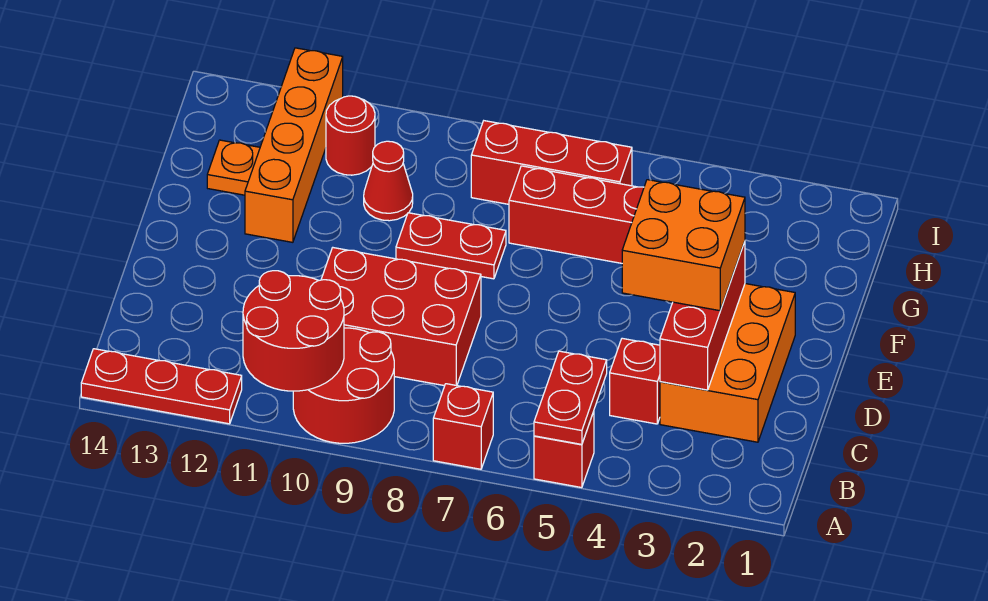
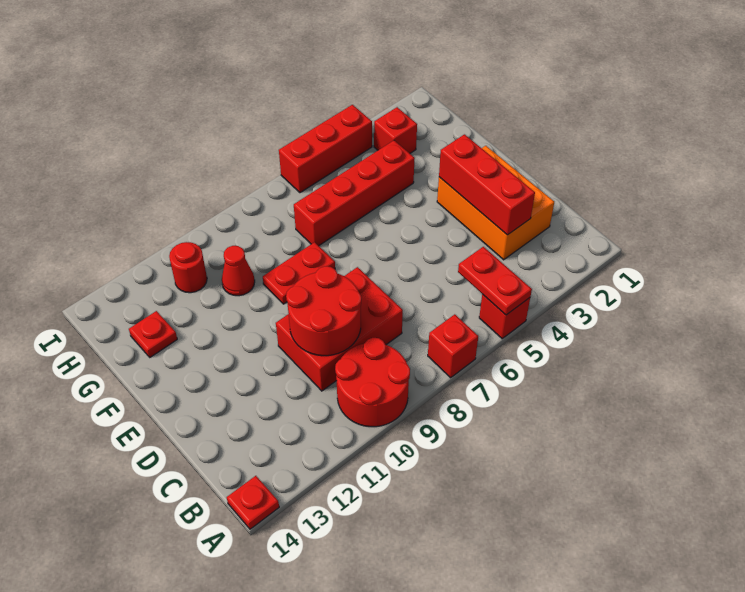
red round brick A10:B11 level 2 -> red round brick C9:D10 level 2
red plate A12:A14 level 1 -> red plate A14 level 1
red brick C4 level 1 -> red brick H3 level 1
orange brick D3:E4 level 3 -> none
orange brick F12:I12 level 1 -> none
orange plate G13 level 1 -> red plate G13 level 1
red brick H6:H8 level 1 -> red brick I4:I6 level 1

